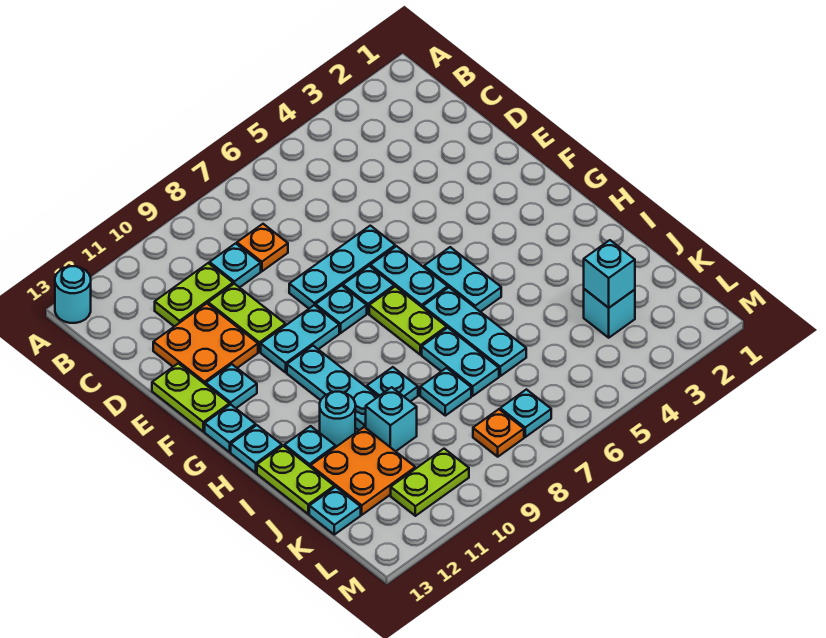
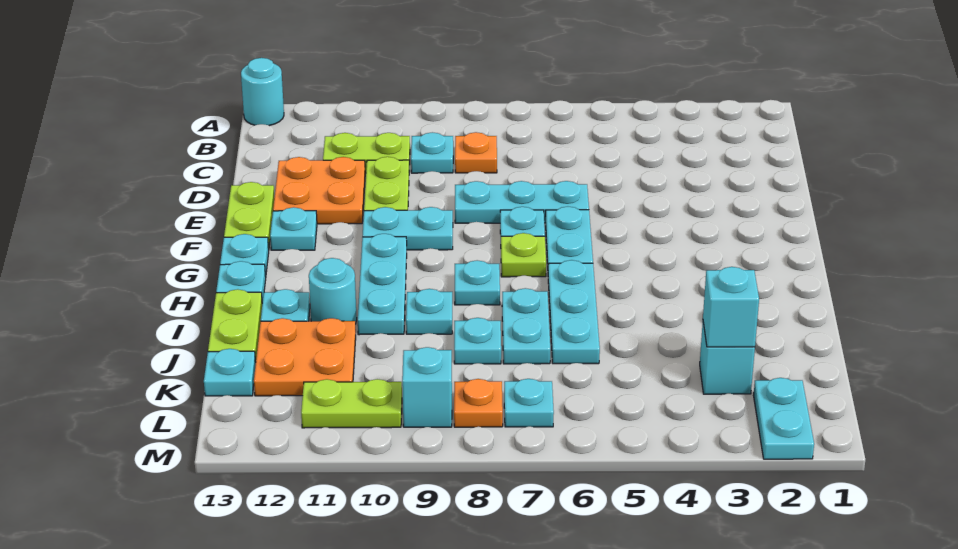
cyan plate F8 level 1 -> cyan plate H8 level 1
cyan plate G5:H5 level 1 -> cyan plate L2:M2 level 1
lime plate G7:H7 level 1 -> lime plate G7 level 1
cyan brick J10 level 1 -> cyan brick L9 level 1

